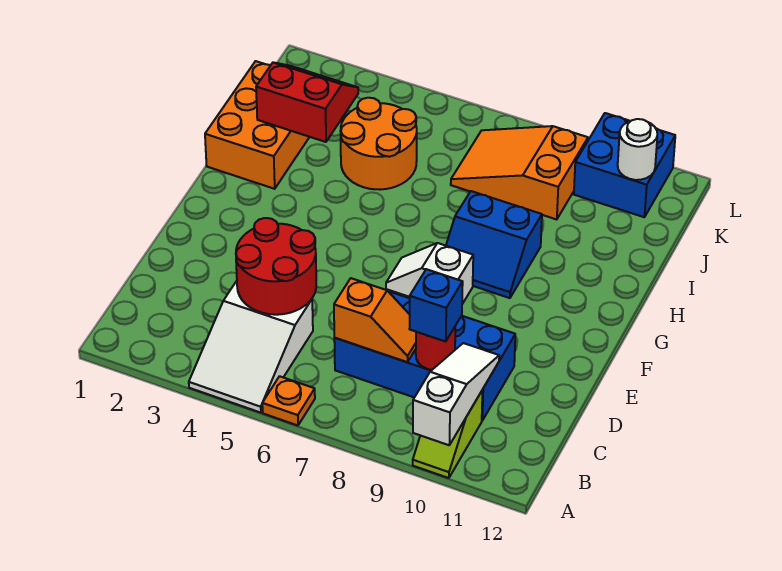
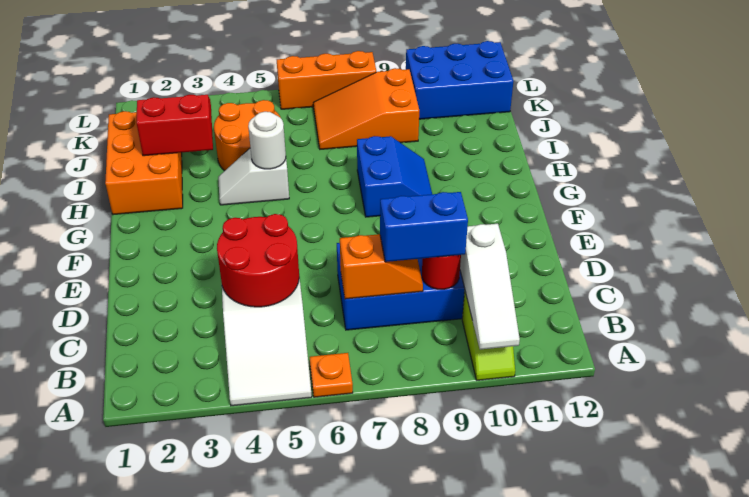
white slope A10:C10 level 2 top A -> white slope A10:C10 level 2 top C
blue brick C9 level 3 -> blue brick C8:C9 level 3
white slope F7:F8 level 1 top 8 -> white slope H4:H5 level 1 top 5
blue slope G8:H9 level 1 top H -> blue slope G8:H9 level 1 top 8
blue brick K10:L11 level 1 -> blue brick K10:L12 level 1
white round brick K11 level 2 -> white round brick H5 level 2
none -> orange brick L6:L8 level 1

